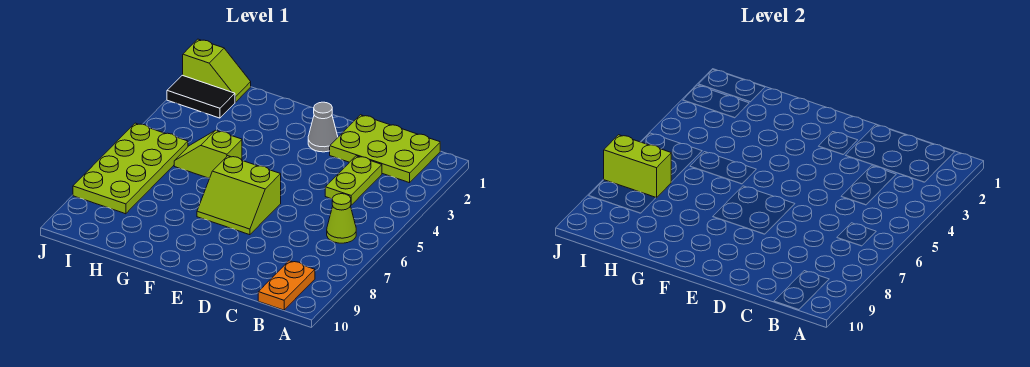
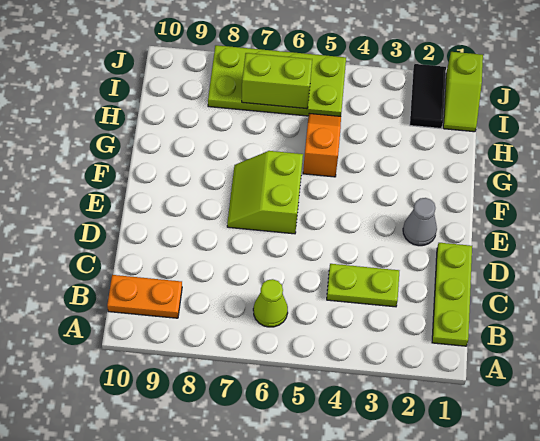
lime plate B1:D2 level 1 -> lime plate B1:D1 level 1
lime slope G5:H5 level 1 top G -> orange slope G5:H5 level 1 top G
lime brick I7:J7 level 2 -> lime brick I6:I7 level 2

